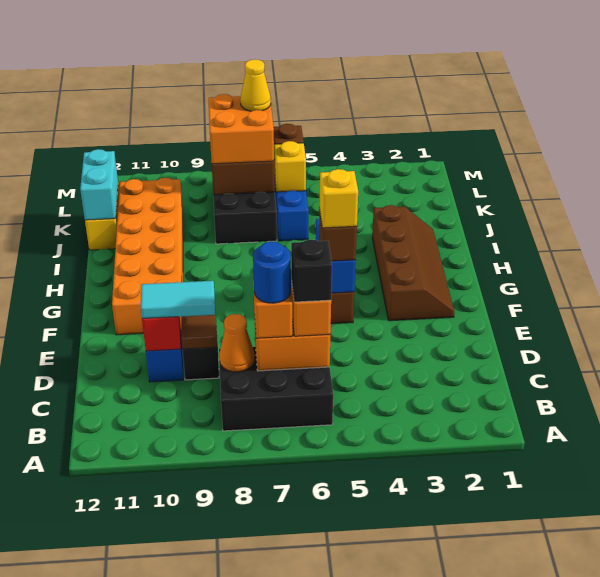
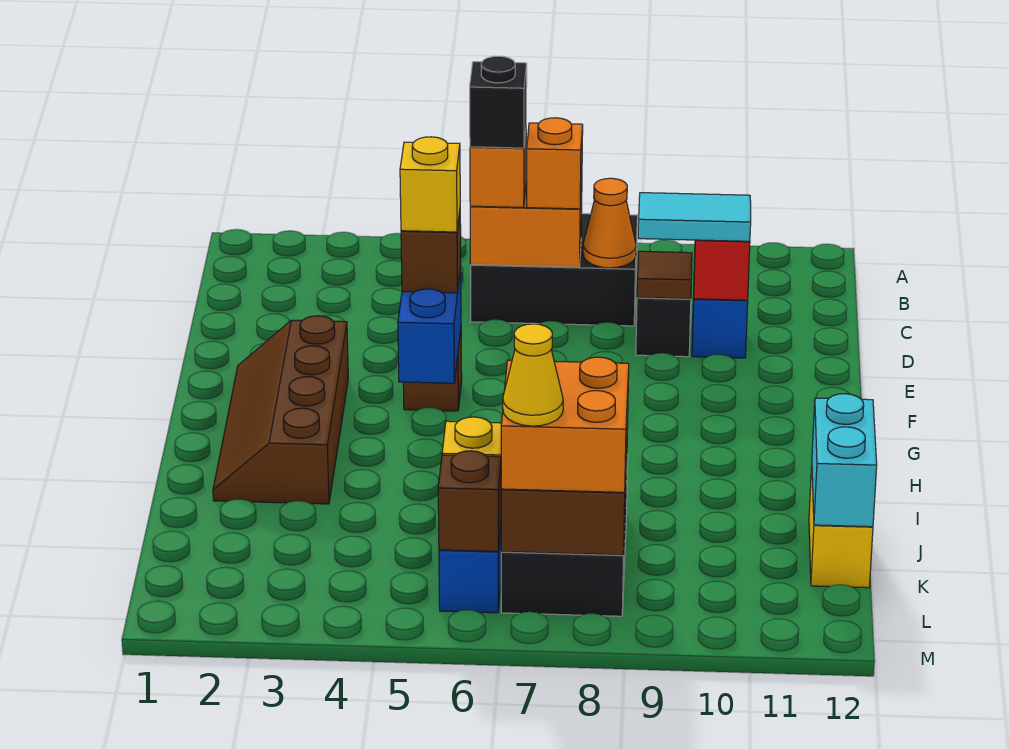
blue round brick C7 level 4 -> none
orange brick F10:K11 level 1 -> none

